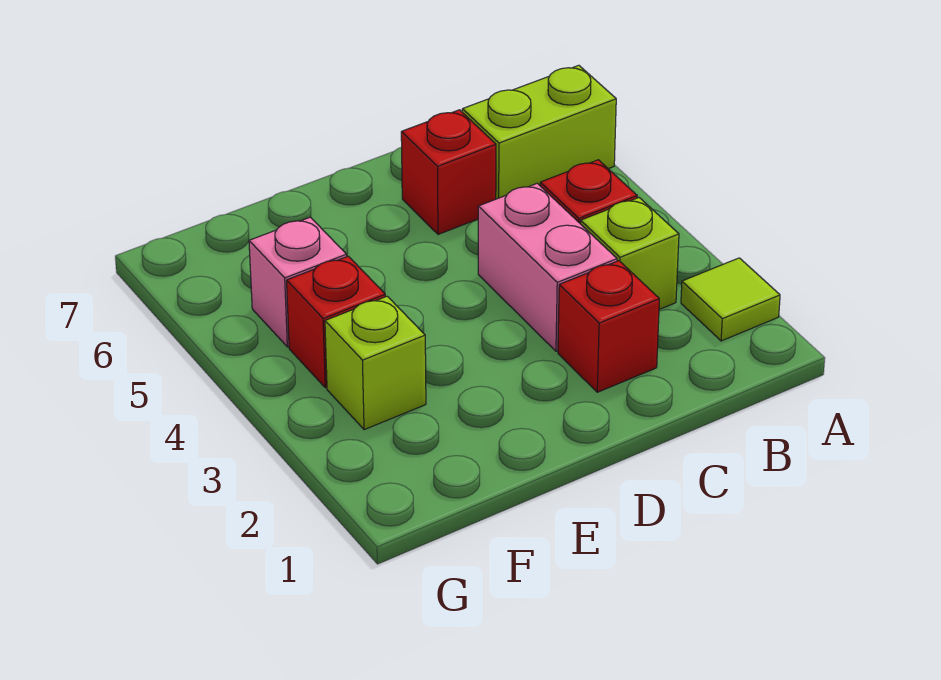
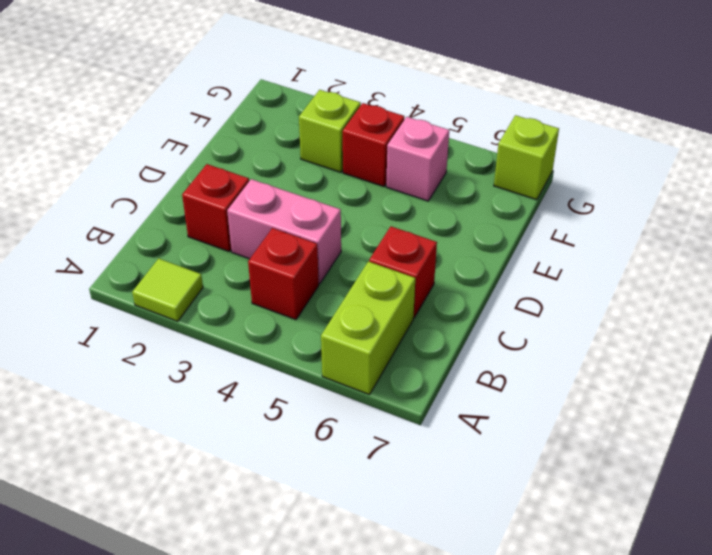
lime brick B3 level 1 -> lime brick G7 level 1

